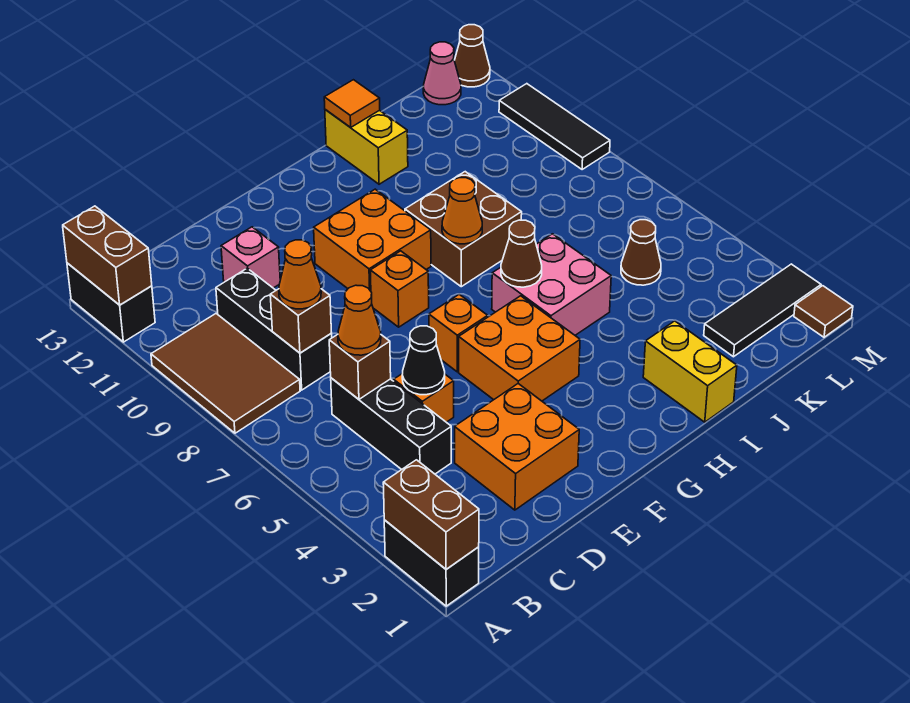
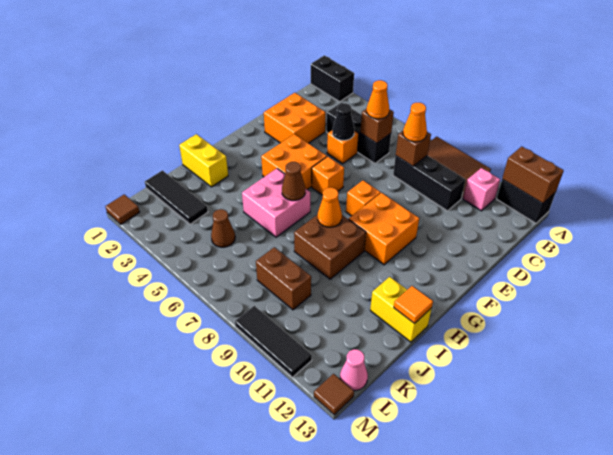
brown brick A1:A2 level 2 -> brown brick K8:K9 level 1
pink brick D11 level 1 -> pink brick B11 level 1
black tile K2:M2 level 1 -> black tile K1:K3 level 1
brown cone M13 level 1 -> brown tile M13 level 1

